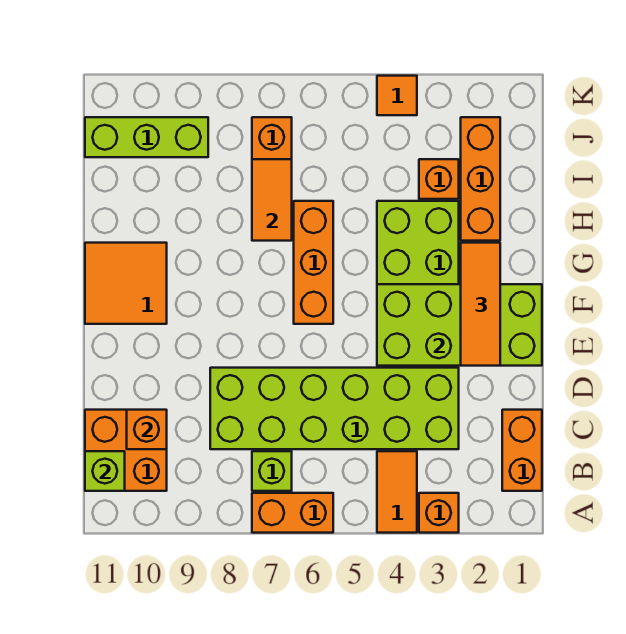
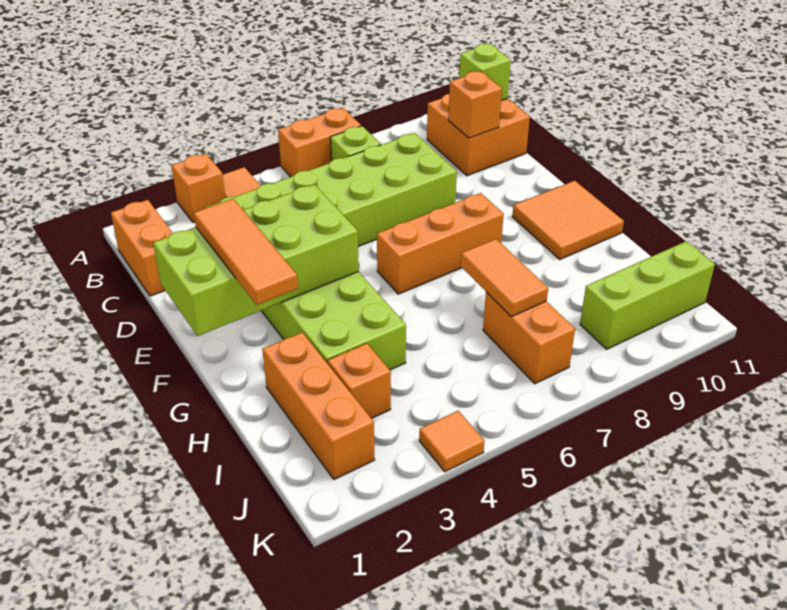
orange brick F6:H6 level 1 -> orange brick F6:F8 level 1

